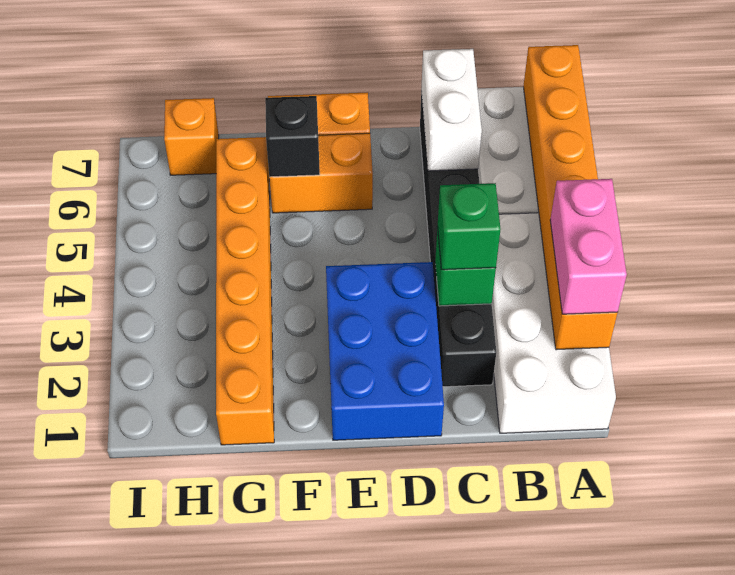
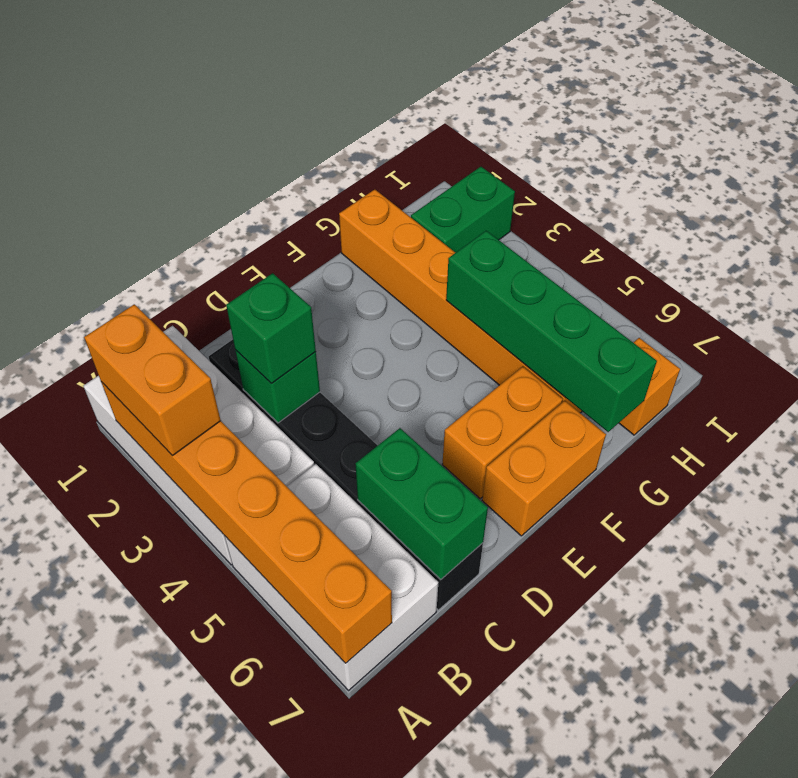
pink brick A2:A3 level 3 -> orange brick A2:A3 level 3
white brick C6:C7 level 2 -> green brick C6:C7 level 2
blue brick D1:E3 level 1 -> none
black brick F6 level 2 -> none
none -> green brick G4:G7 level 2
none -> green brick H2:I2 level 1

